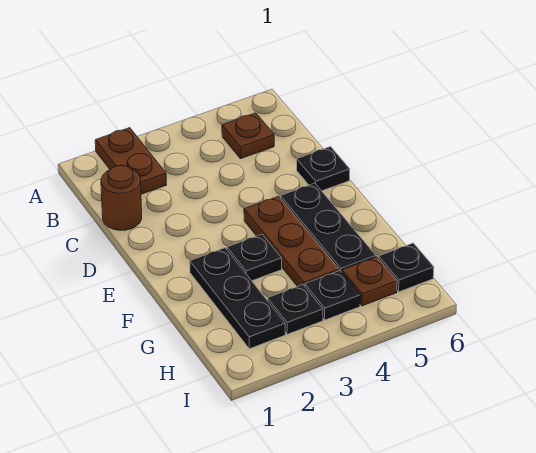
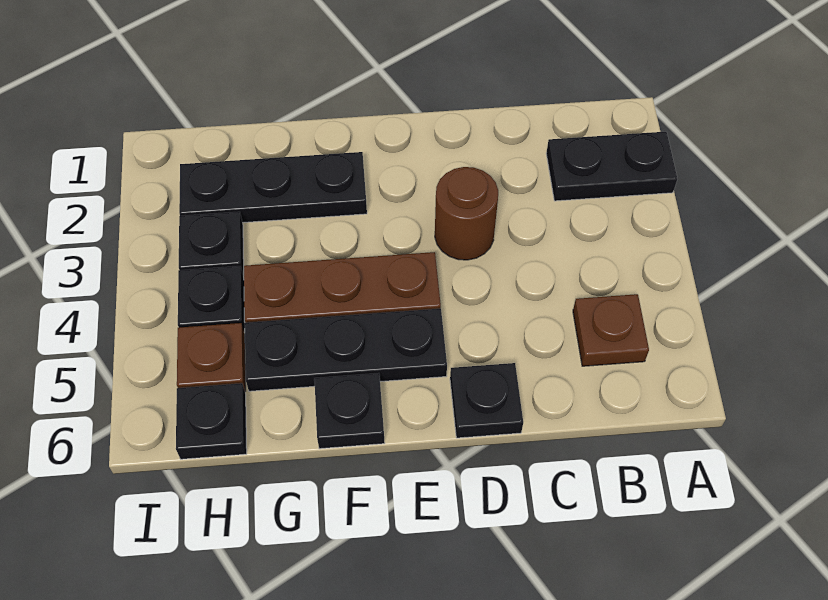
brown plate A2:B2 level 1 -> black plate A2:B2 level 1
brown round brick C1 level 1 -> brown round brick D3 level 1
black plate F3 level 1 -> black plate F6 level 1

